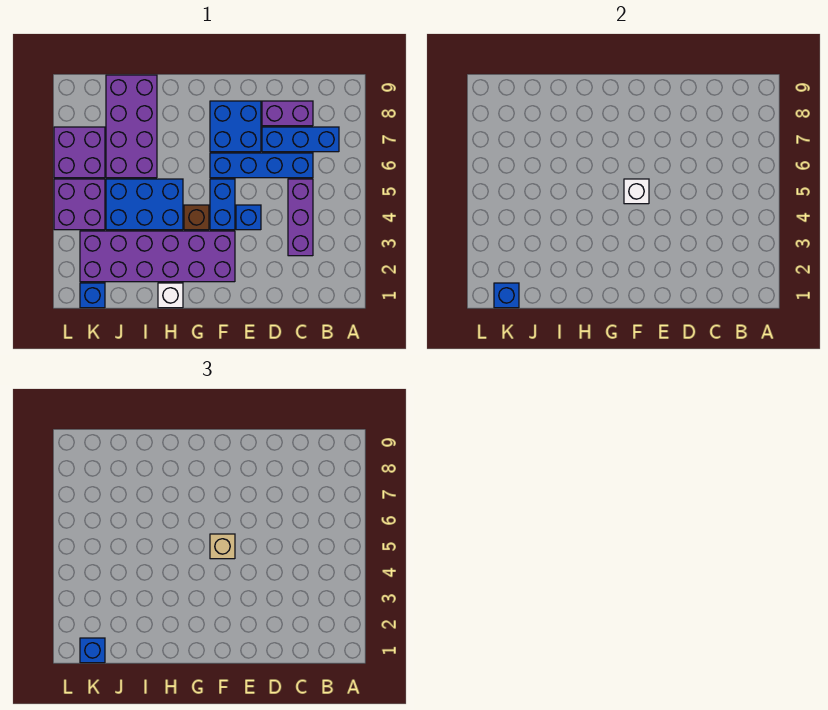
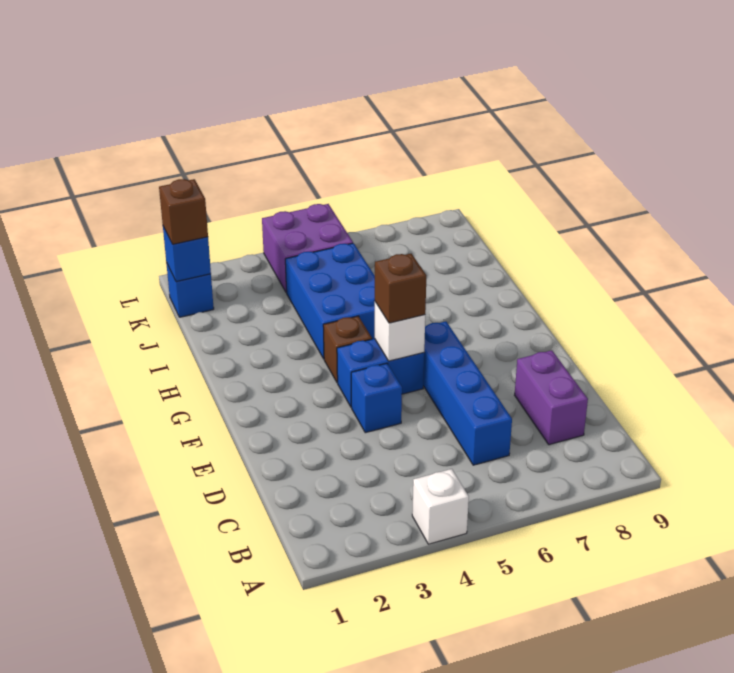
blue brick B7:D7 level 1 -> none
purple brick C3:C5 level 1 -> none
blue brick E7:F8 level 1 -> none
purple brick F2:K3 level 1 -> none
tan brick F5 level 3 -> brown brick F5 level 3
white brick H1 level 1 -> white brick A4 level 1
purple brick I6:J9 level 1 -> none
blue brick K1 level 3 -> brown brick K1 level 3
purple brick K6:L7 level 1 -> none

